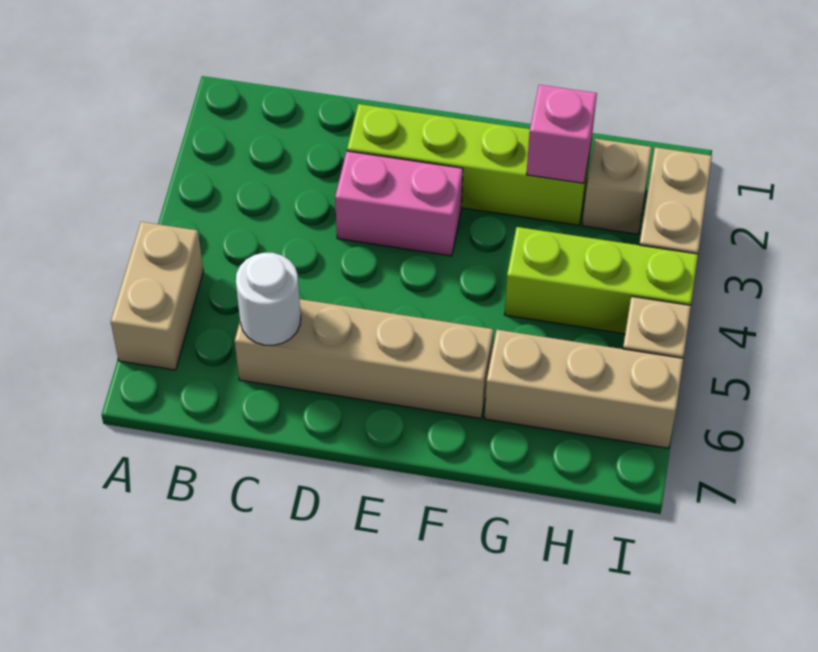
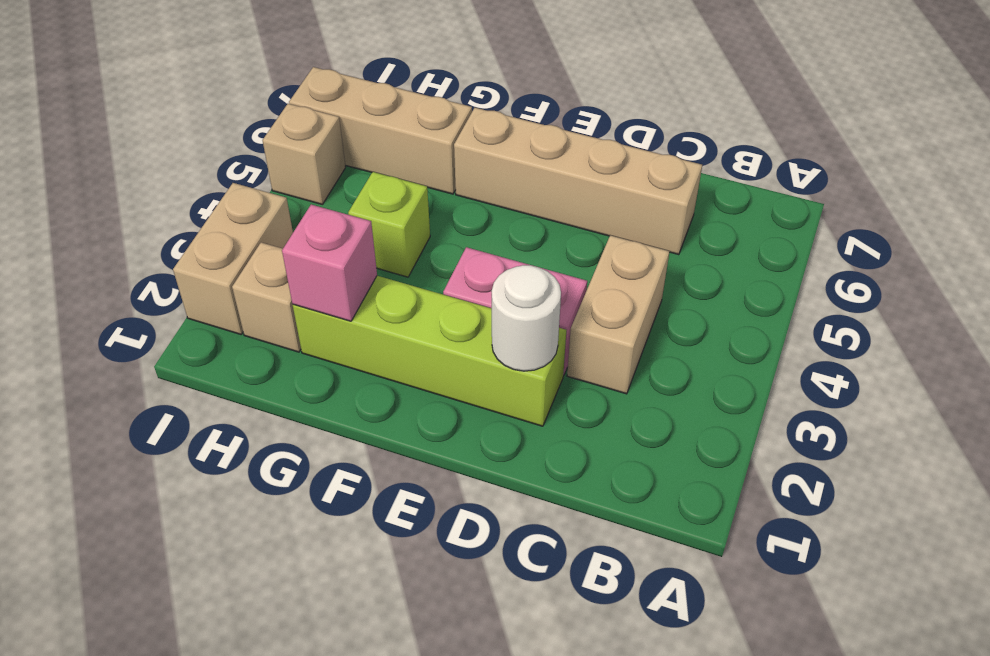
tan brick A5:A6 level 1 -> tan brick C3:C4 level 1
white round brick C6 level 2 -> white round brick D2 level 2
lime brick G4:I4 level 1 -> lime brick G4 level 1

